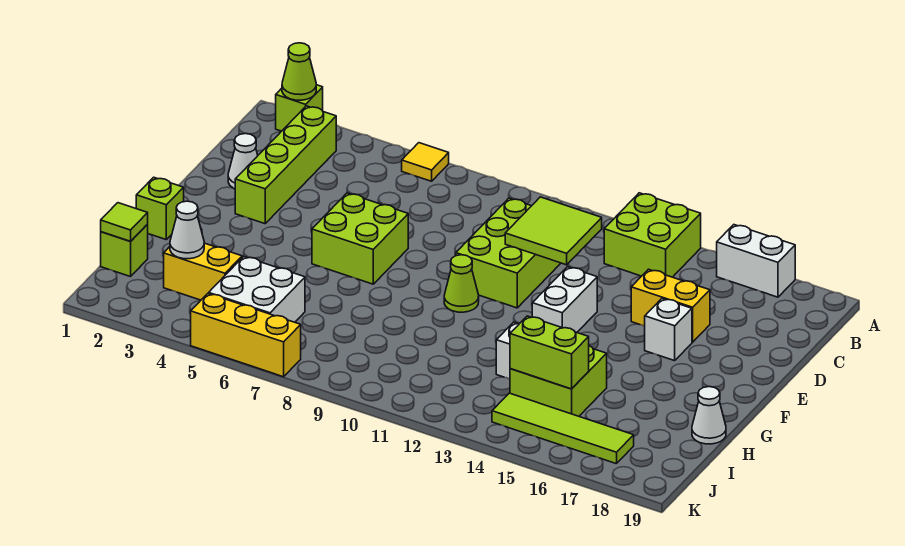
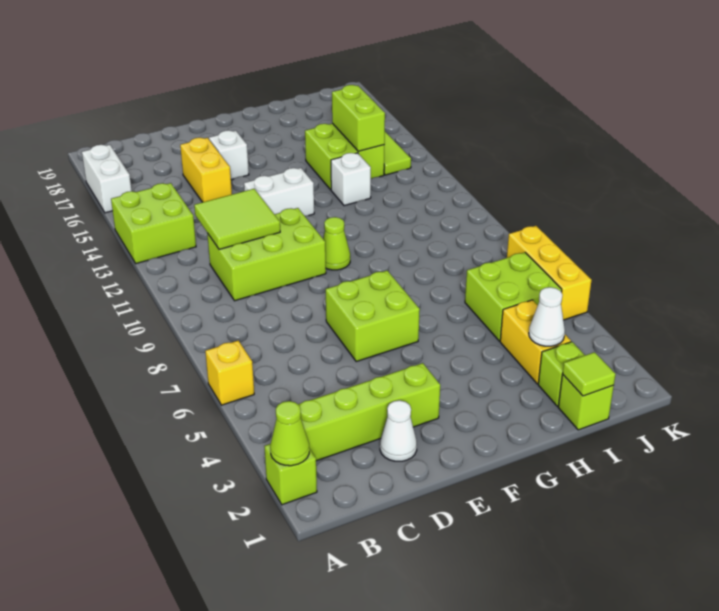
yellow tile A6 level 1 -> yellow brick A6 level 1
lime brick G1 level 1 -> lime brick I2 level 1
white cone H19 level 1 -> none
white brick I5:J6 level 1 -> lime brick I5:J6 level 1

